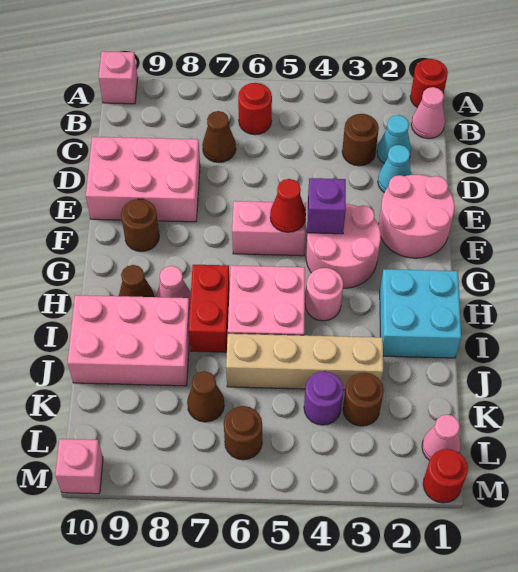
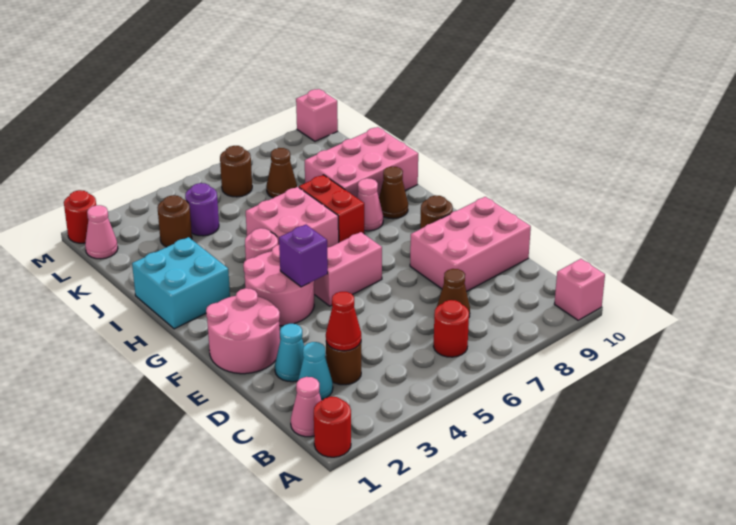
red cone F5 level 2 -> red cone C3 level 2
tan brick J3:J6 level 1 -> none

